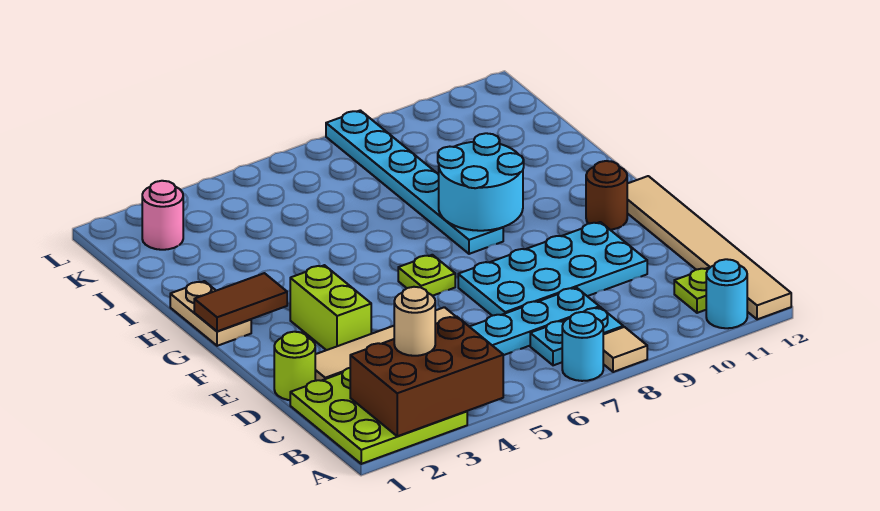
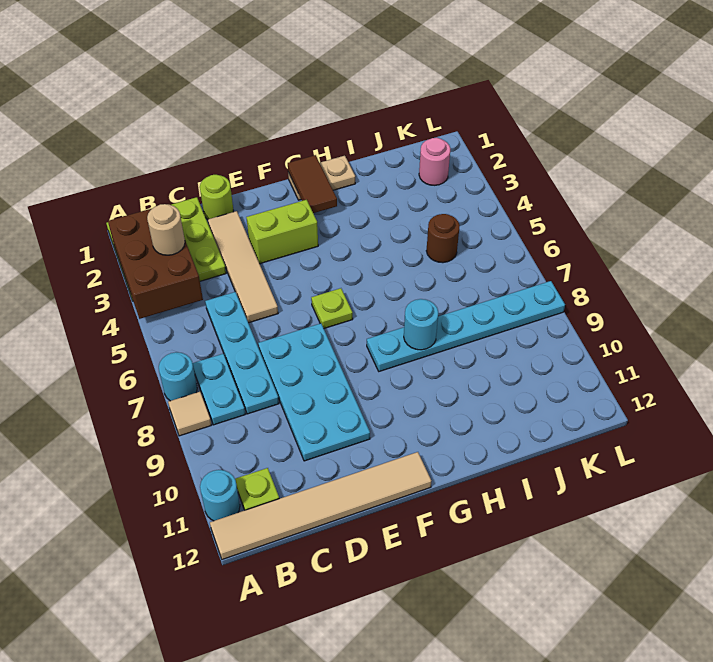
brown round brick F11 level 1 -> brown round brick J5 level 1
cyan round brick G8:H9 level 2 -> cyan round brick H8 level 2

